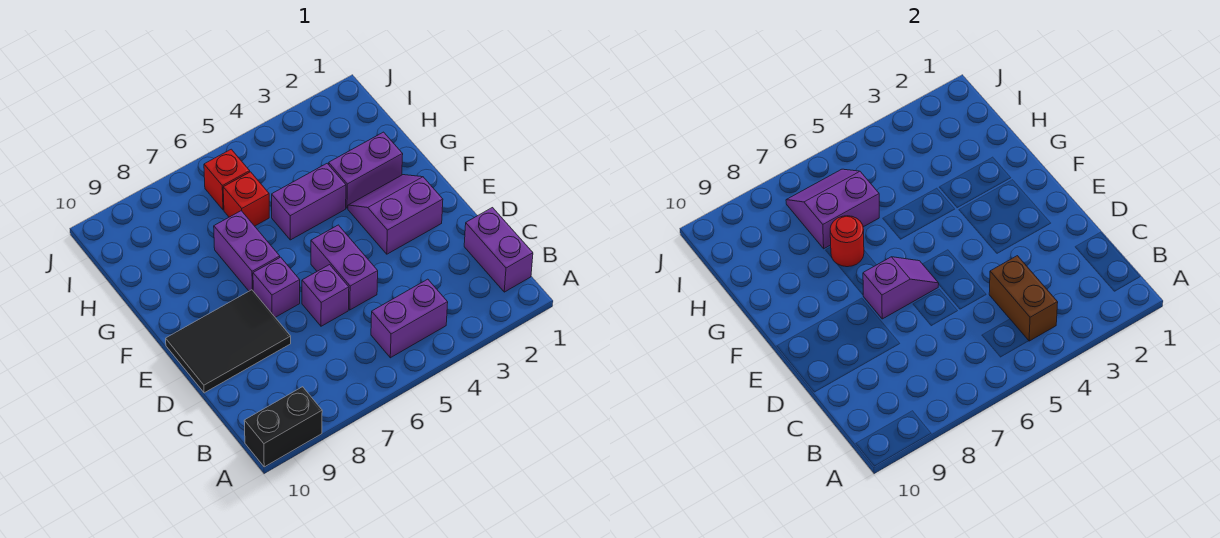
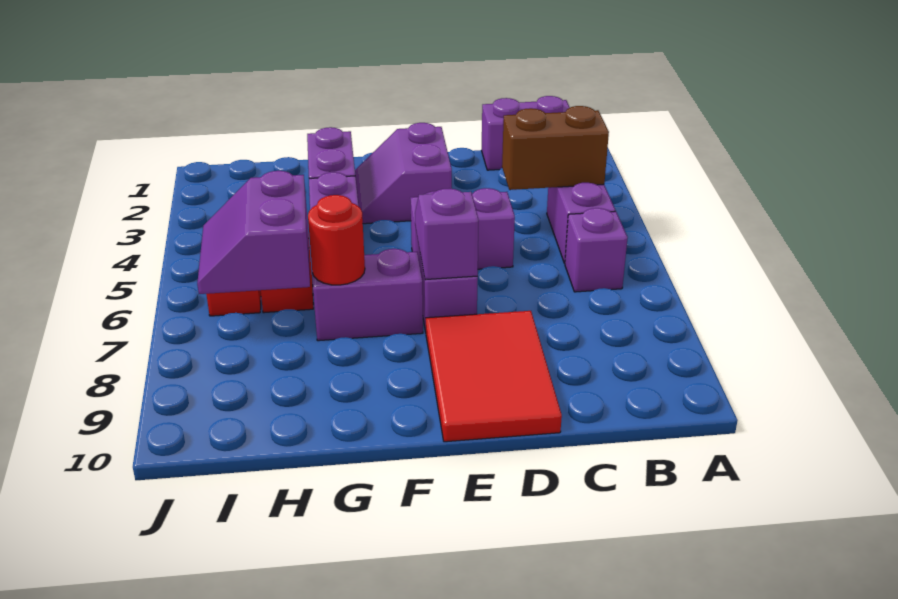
black brick A9:A10 level 1 -> none
purple brick D6 level 1 -> purple brick B6 level 1
black tile D8:E10 level 1 -> red tile D8:E10 level 1

